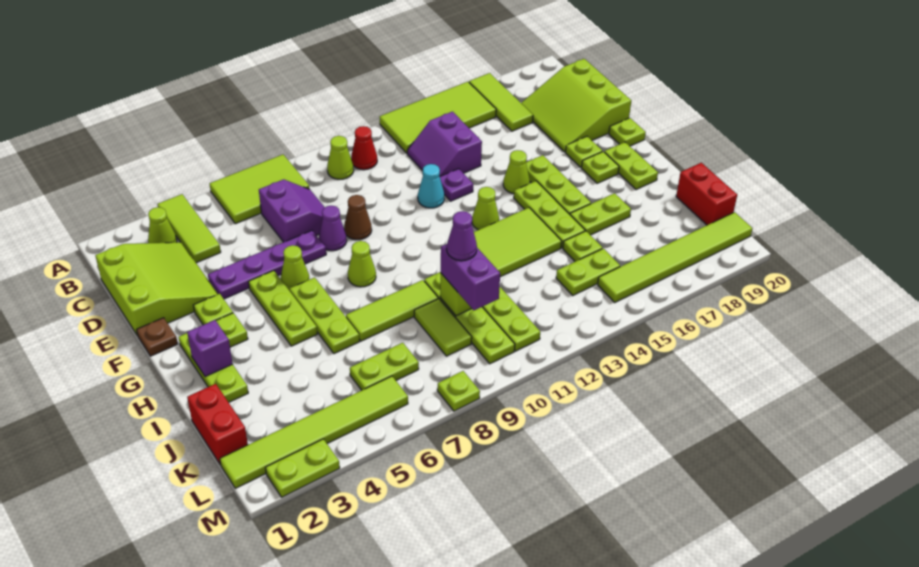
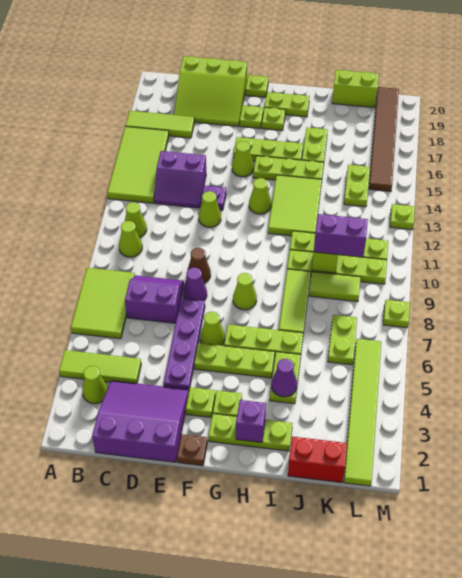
red cone B11 level 1 -> lime cone B11 level 1
lime slope C1:E3 level 1 top 1 -> purple slope C1:E3 level 1 top 1
cyan cone E12 level 1 -> lime cone E12 level 1
purple cone J10 level 4 -> purple cone I4 level 2
lime plate J15 level 1 -> lime plate M13 level 1
red brick J20:K20 level 1 -> lime brick J20:K20 level 1
lime tile L15:L20 level 1 -> brown tile L15:L20 level 1
lime plate M2:M3 level 1 -> lime plate I4:I5 level 1

